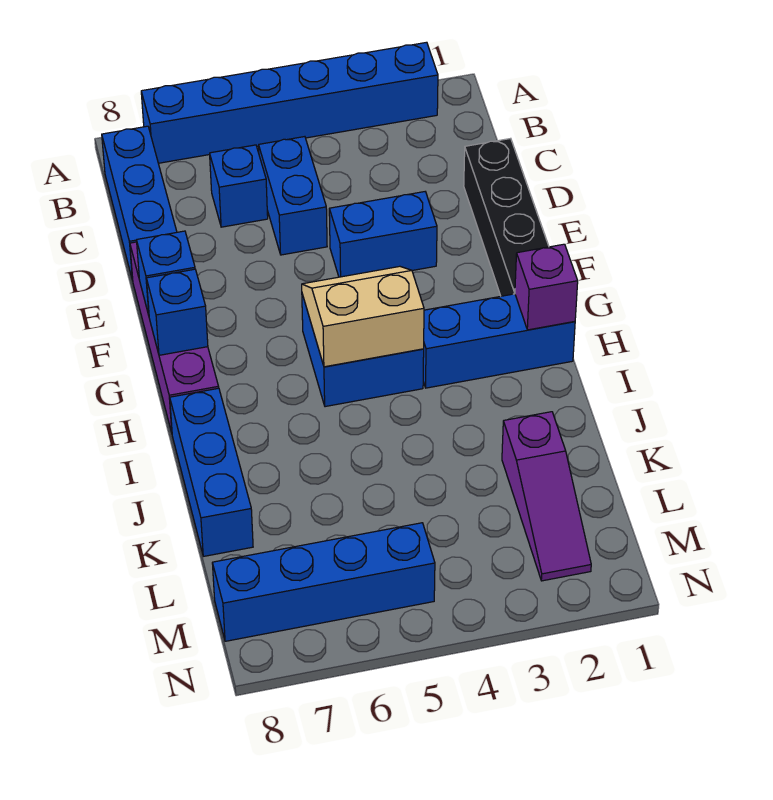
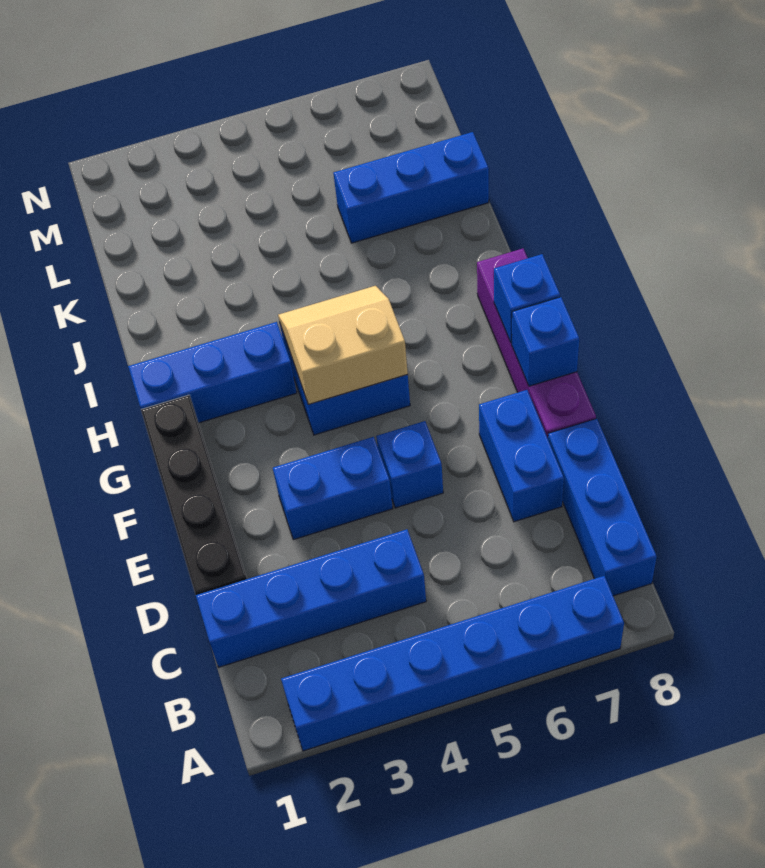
blue brick C5:D5 level 1 -> blue brick D7:E7 level 1
blue brick C6 level 1 -> blue brick E5 level 1
tan slope G4:H5 level 2 top H -> tan slope G4:H5 level 2 top G
purple brick H1 level 2 -> none
blue brick I8:K8 level 1 -> blue brick K6:K8 level 1
purple slope K2:M2 level 1 top K -> none
blue brick M5:M8 level 1 -> blue brick C1:C4 level 1

